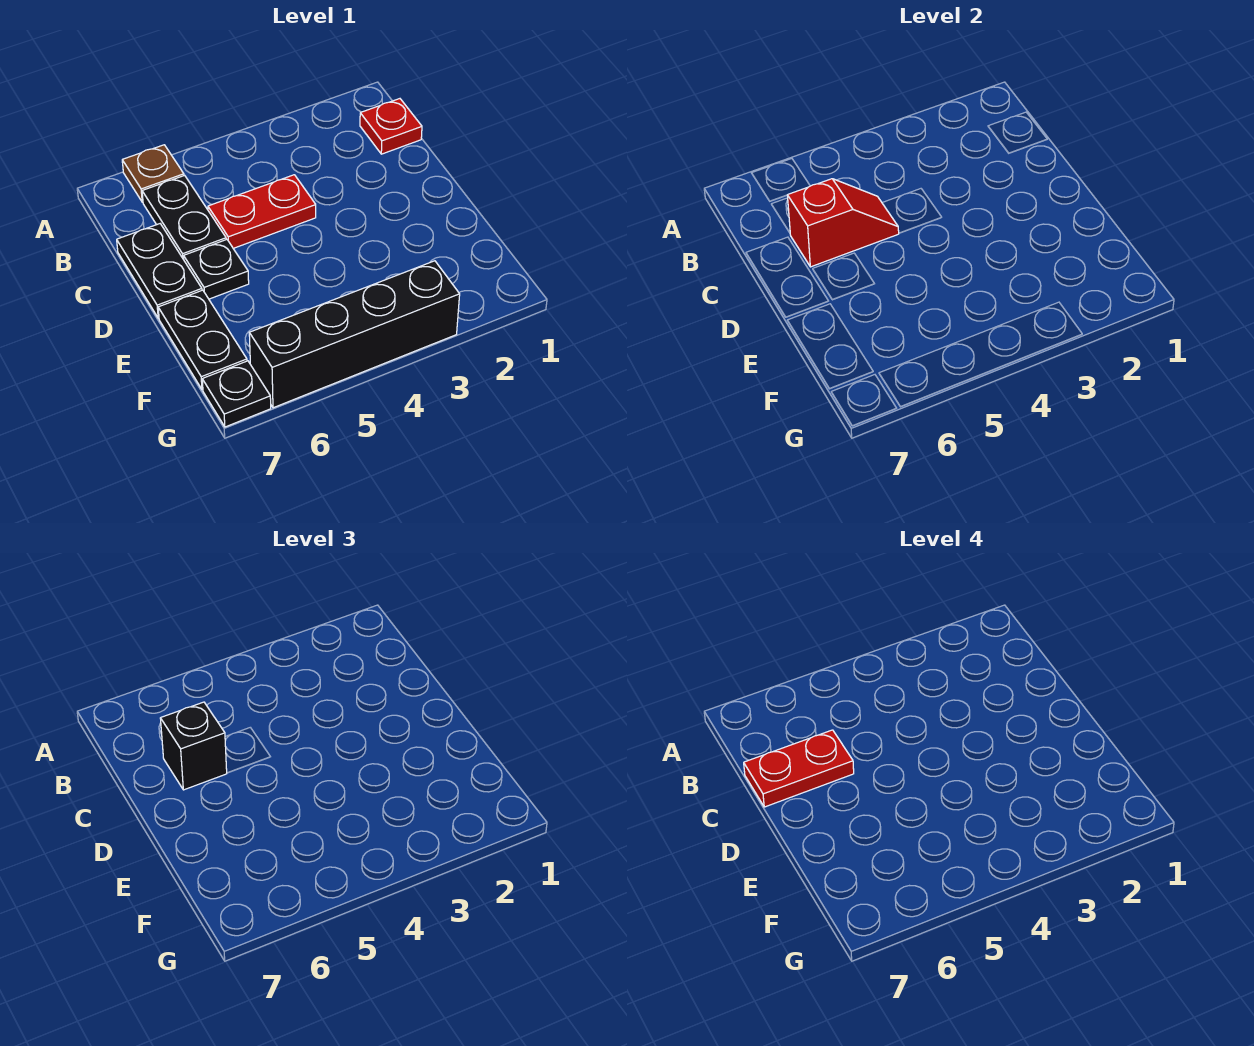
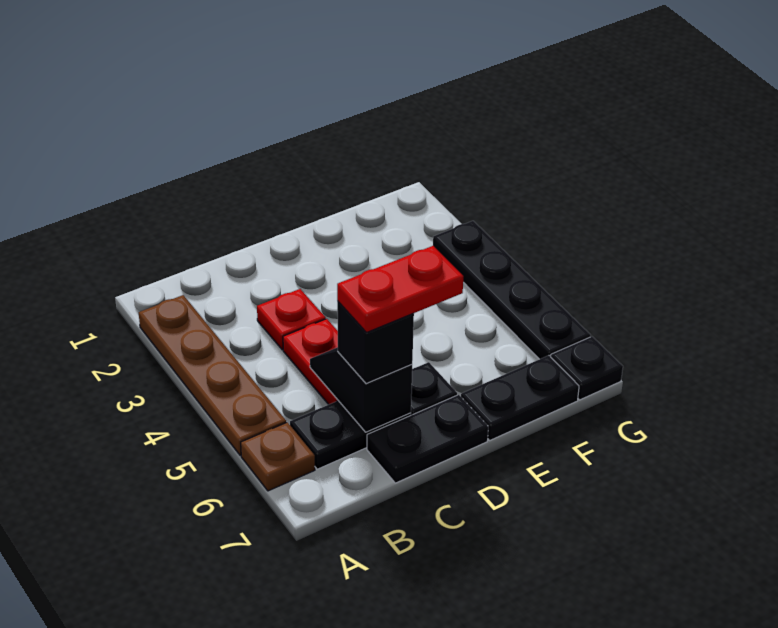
none -> brown plate A2:A5 level 1
red plate B1 level 1 -> red plate C3 level 1
red slope C5:C6 level 2 top 6 -> black slope C5:C6 level 2 top 6
red plate C6:C7 level 4 -> red plate C6:D6 level 4
black brick G3:G6 level 1 -> black plate G3:G6 level 1

